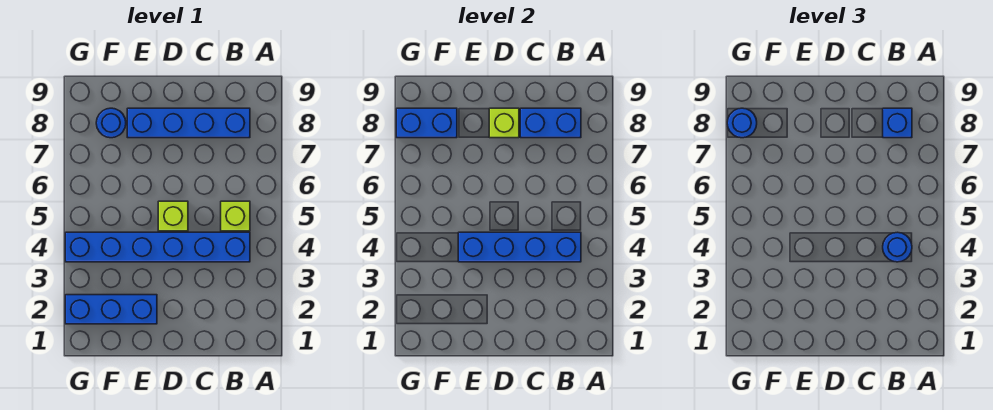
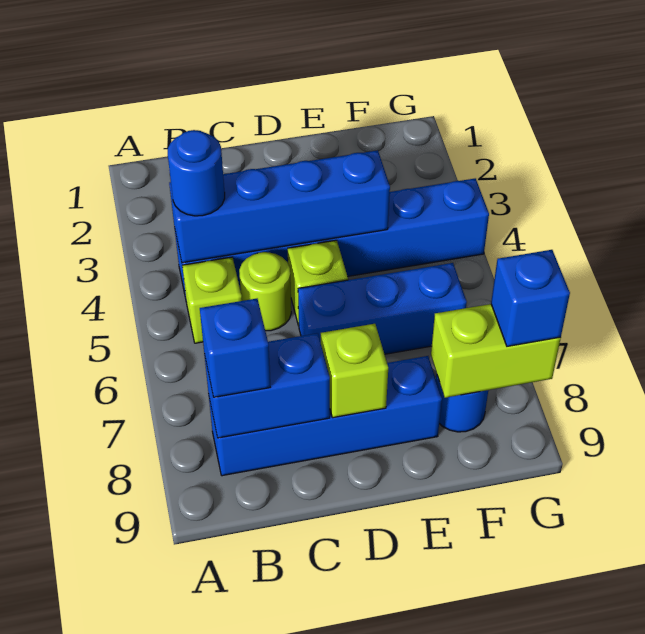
none -> lime round brick C5 level 1
blue brick E2:G2 level 1 -> blue brick D6:F6 level 1
blue brick F8:G8 level 2 -> lime brick F8:G8 level 2
blue round brick G8 level 3 -> blue brick G8 level 3

